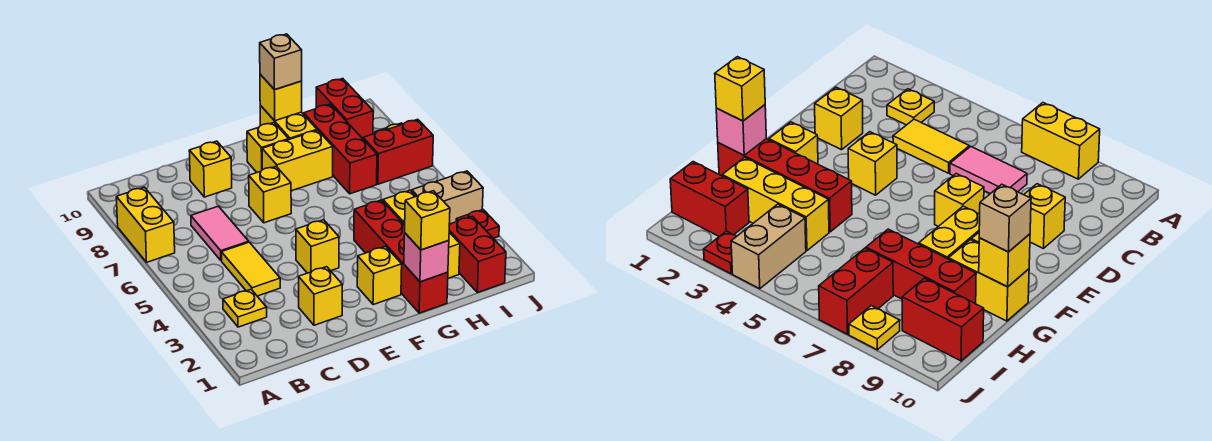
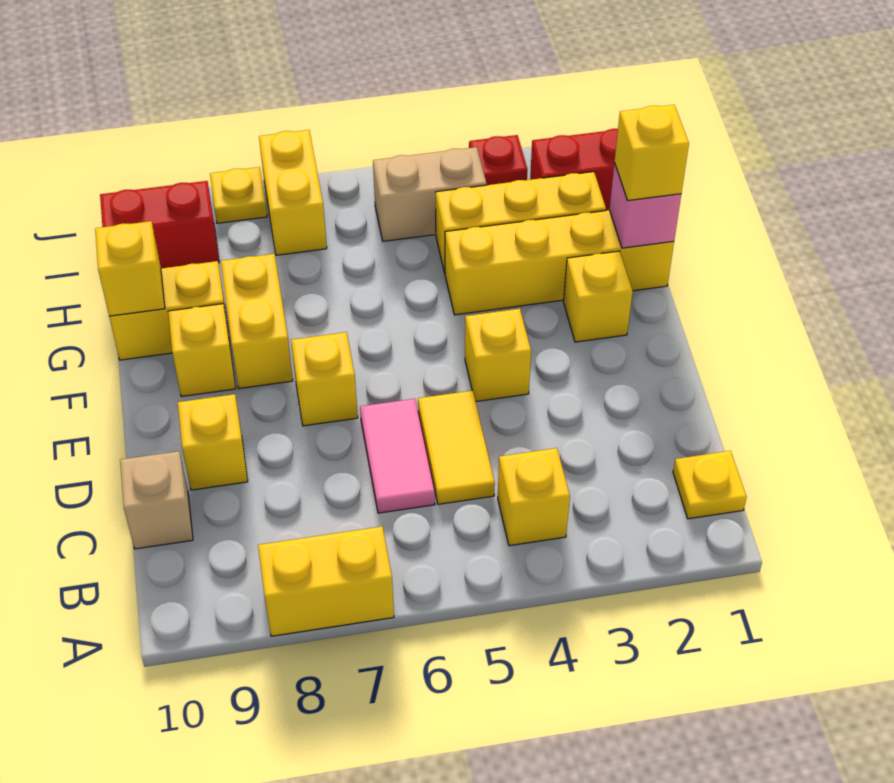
yellow plate B3 level 1 -> yellow plate B1 level 1
yellow tile C4:C5 level 1 -> yellow tile C5:D5 level 1
pink tile C6:C7 level 1 -> pink tile C6:D6 level 1
yellow brick D2 level 1 -> yellow brick B4 level 1
red brick G1:G4 level 1 -> yellow brick G1:G4 level 1
tan brick G10 level 3 -> tan brick C10 level 1
red brick H7:H9 level 1 -> none
tan brick I4:J4 level 1 -> tan brick I4:I5 level 1
red brick I7:J7 level 1 -> yellow brick I7:J7 level 1

